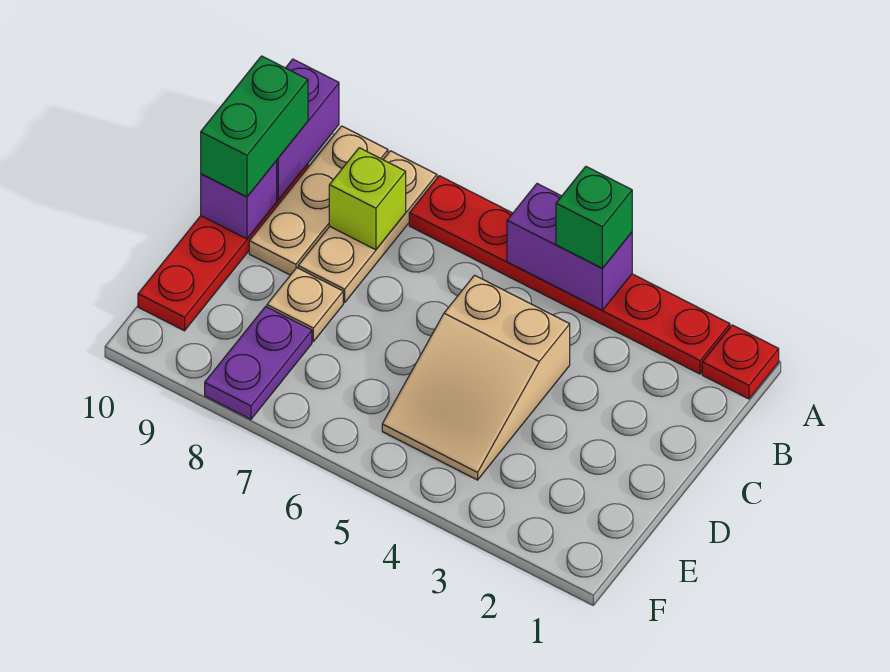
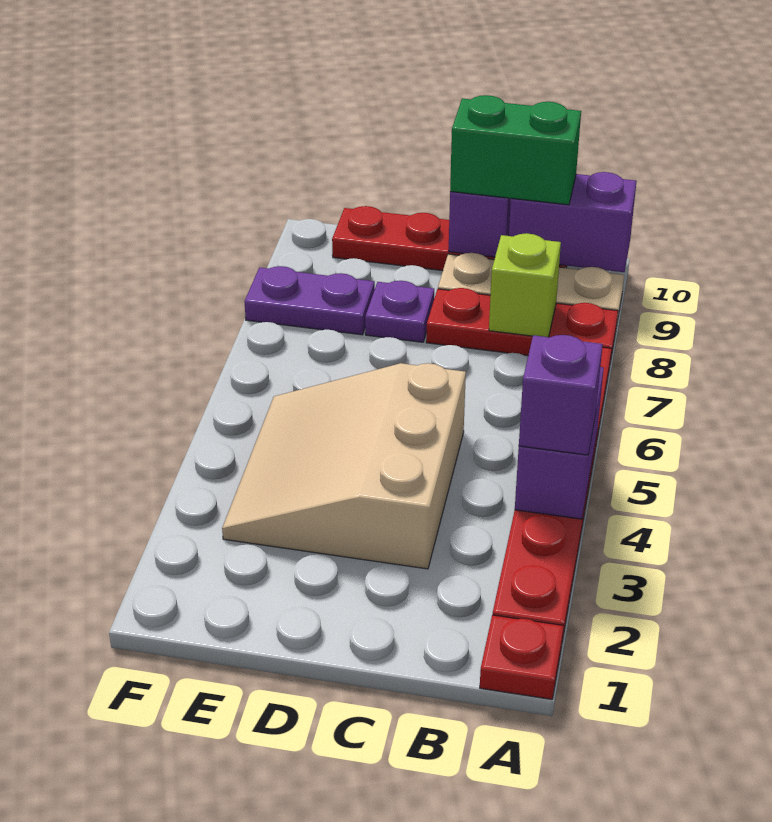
green brick A4 level 3 -> purple brick A4 level 3
tan plate A8:C8 level 1 -> red plate A8:C8 level 1
tan slope C4:E5 level 1 top C -> tan slope C3:E5 level 1 top C
tan plate D8 level 1 -> purple plate D8 level 1

